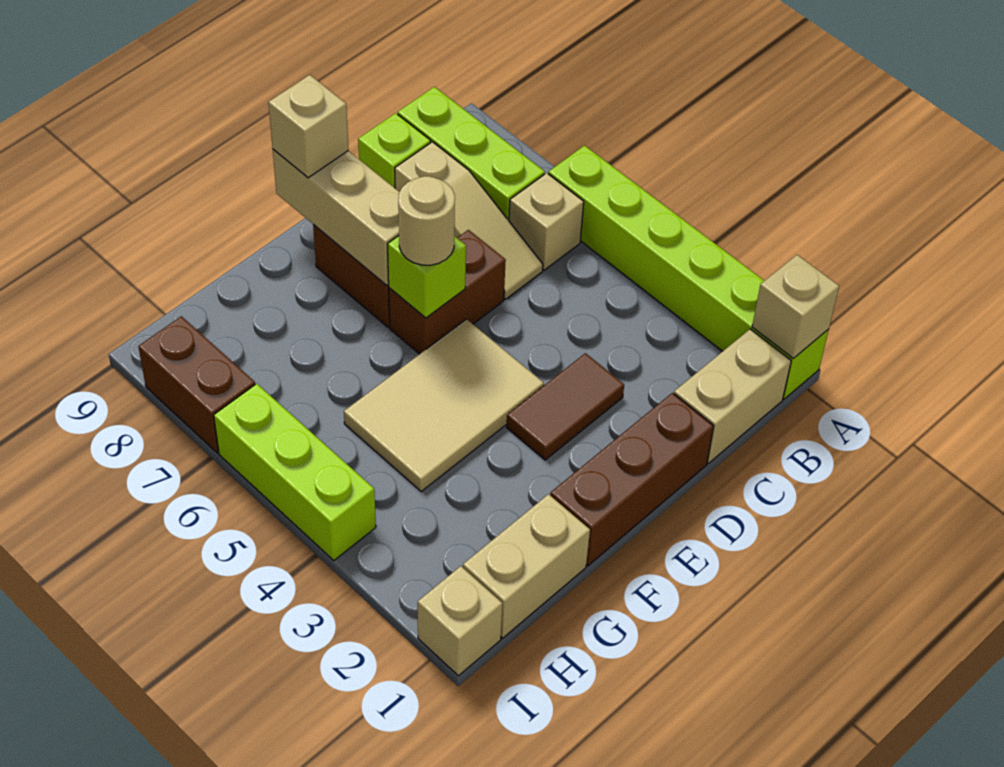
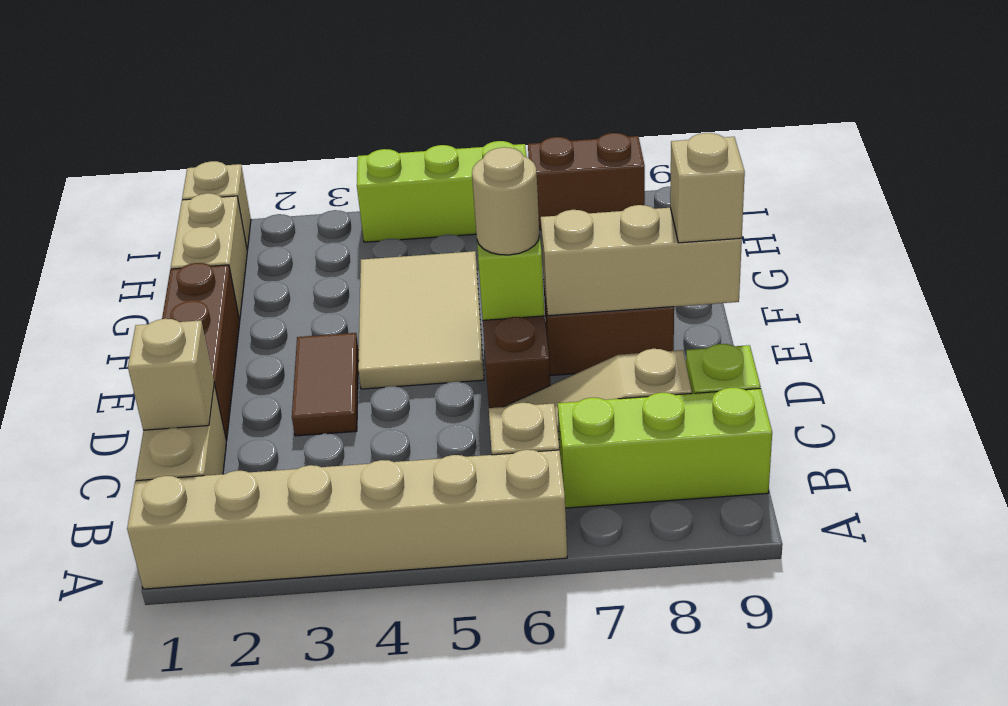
lime brick A1:A6 level 1 -> tan brick A1:A6 level 1
tan brick A1 level 2 -> tan brick C1 level 2

